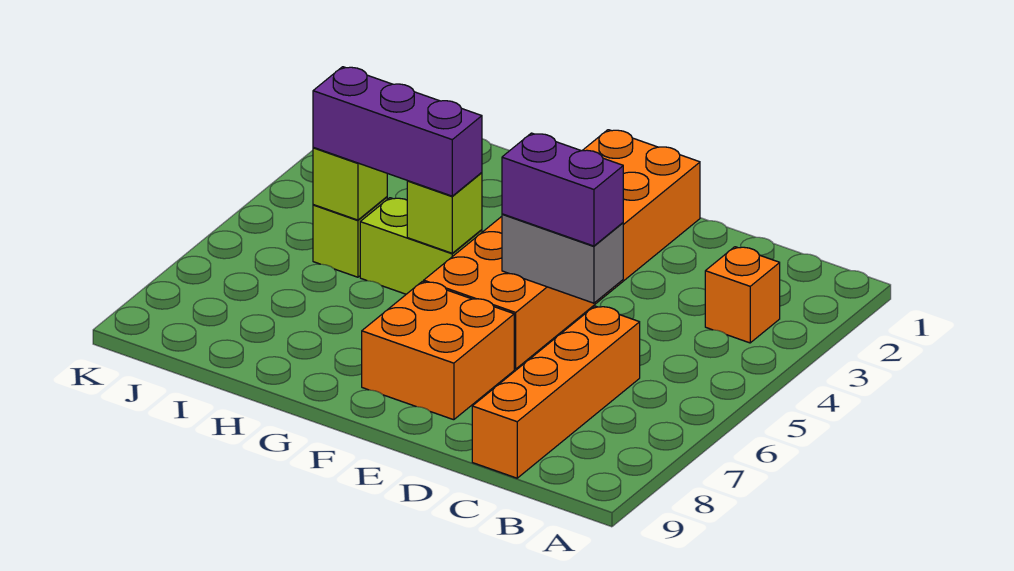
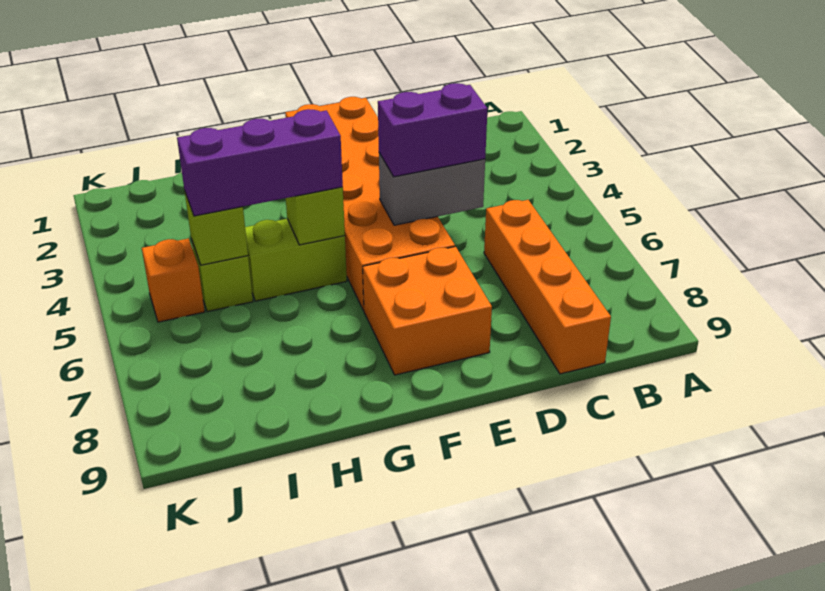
orange brick B3 level 1 -> orange brick J5 level 1

